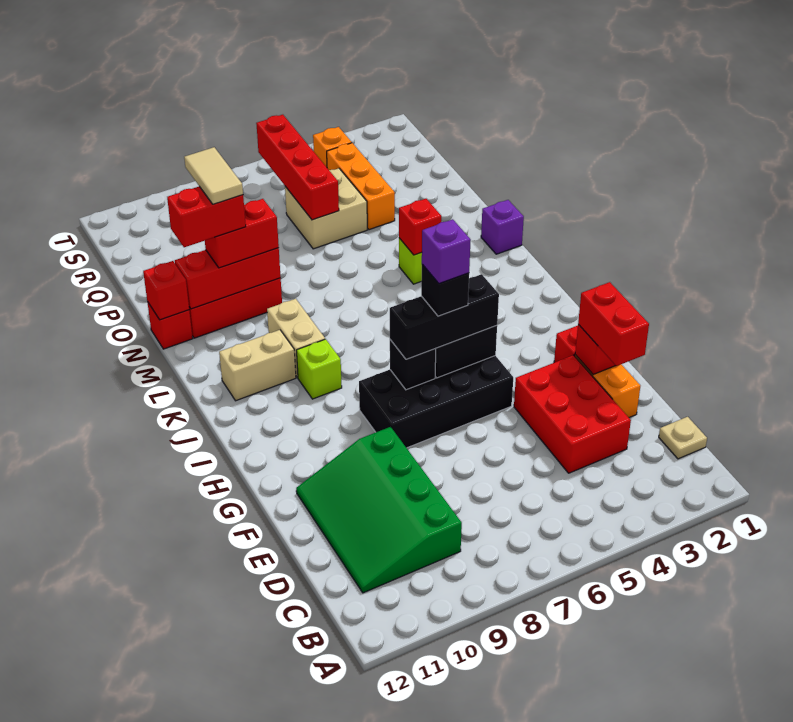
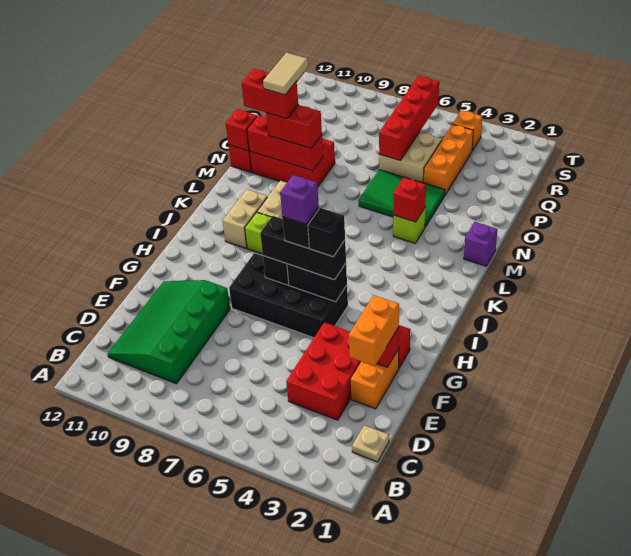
red brick E2:F2 level 3 -> orange brick E2:F2 level 3
none -> black brick H5 level 4
tan brick K10:K11 level 1 -> tan brick J10:K10 level 1
none -> green tile N4:O6 level 1

